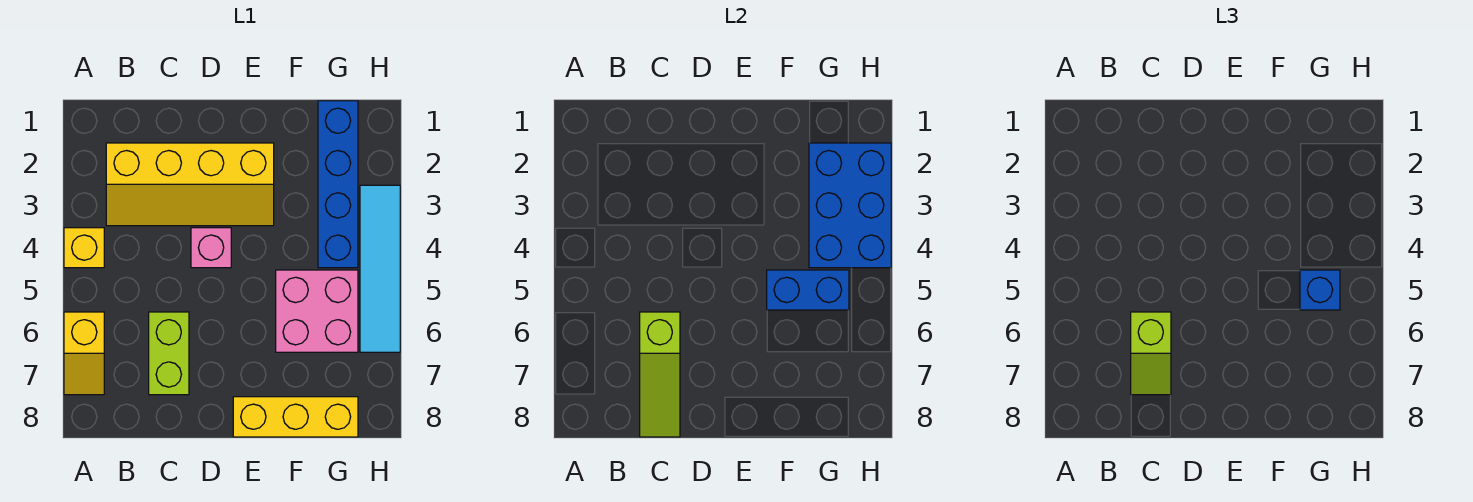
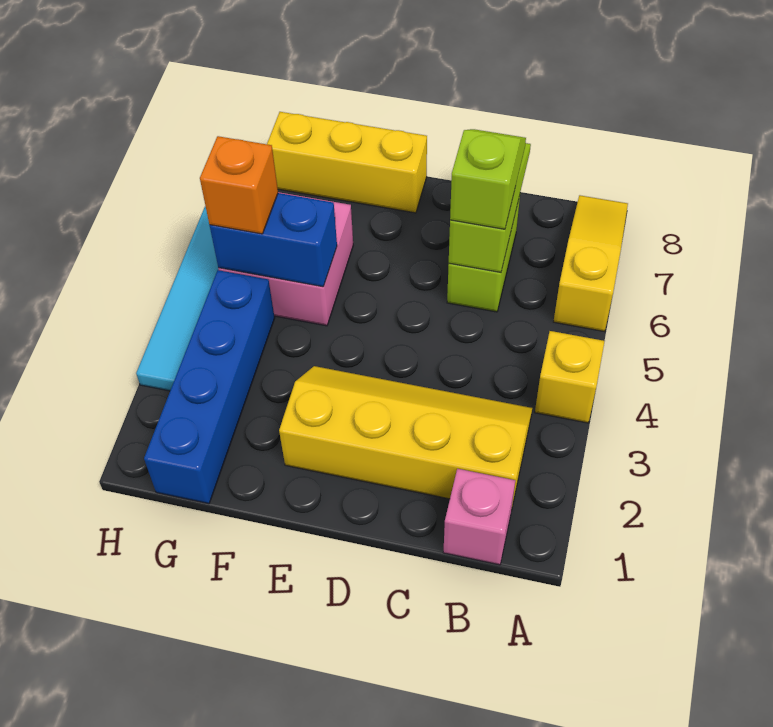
yellow slope A6:A7 level 1 top 6 -> yellow slope A6:A8 level 1 top 6
pink brick D4 level 1 -> pink brick B1 level 1
blue brick G2:H4 level 2 -> none
blue brick G5 level 3 -> orange brick G5 level 3

